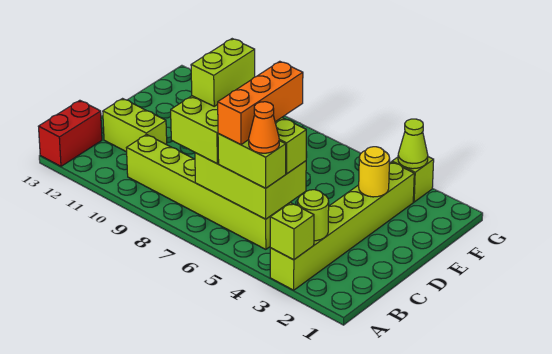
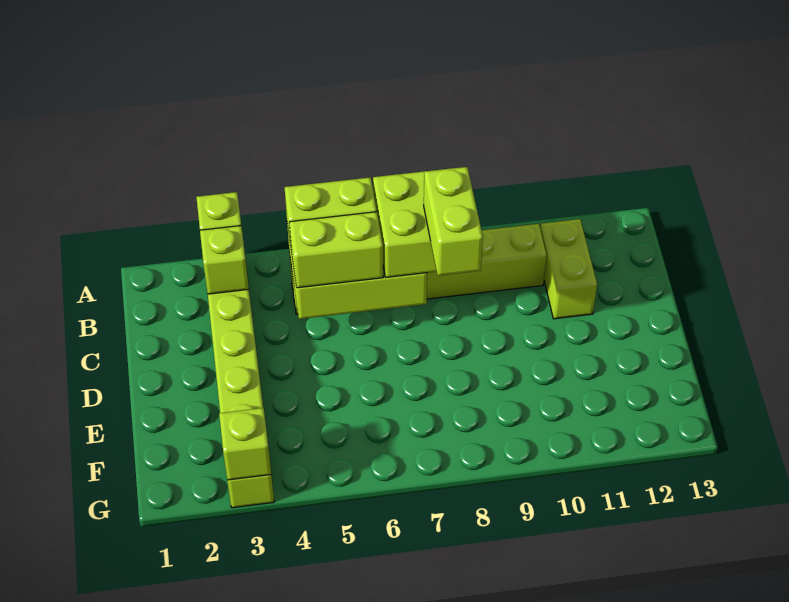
red brick A13:B13 level 1 -> none
lime round brick B3 level 2 -> lime brick B3 level 2
orange cone B5 level 4 -> none
orange brick B6:D6 level 4 -> none
lime brick C11:C12 level 1 -> lime brick B11:C11 level 1
yellow round brick E3 level 2 -> none
lime cone G3 level 2 -> lime brick G3 level 2

